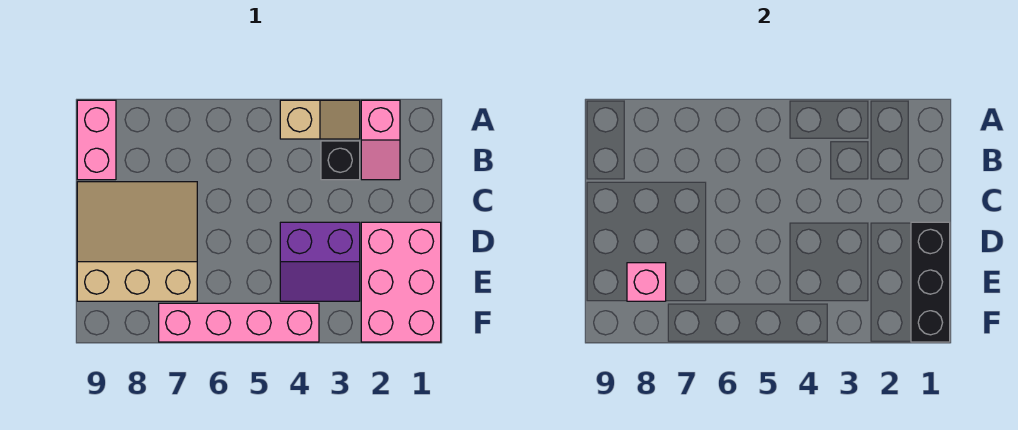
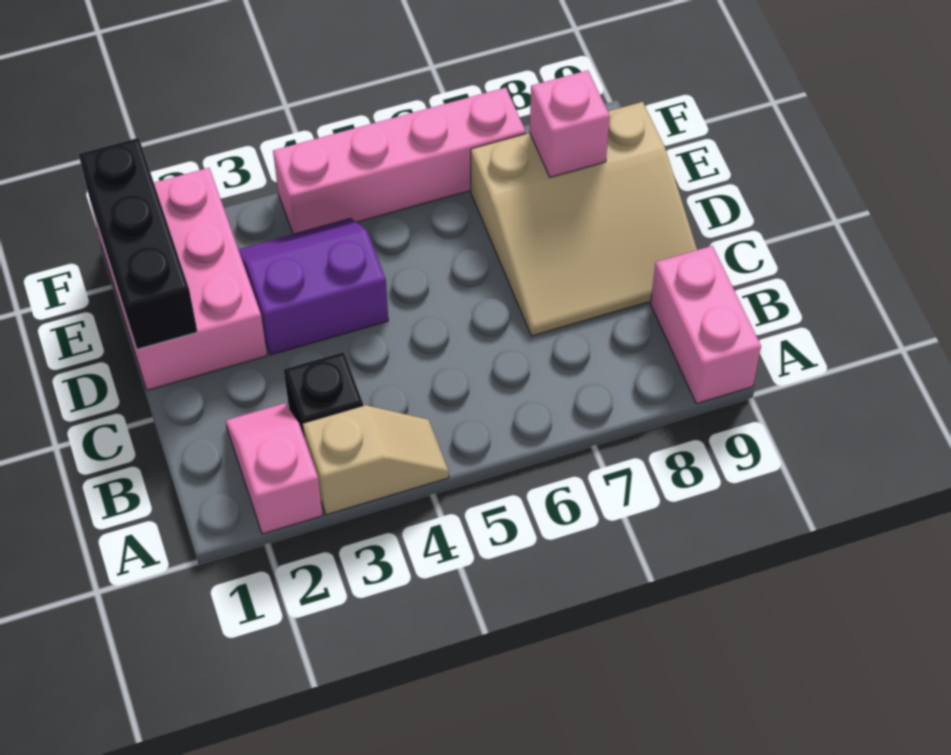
tan slope A3:A4 level 1 top 4 -> tan slope A3:A4 level 1 top 3

